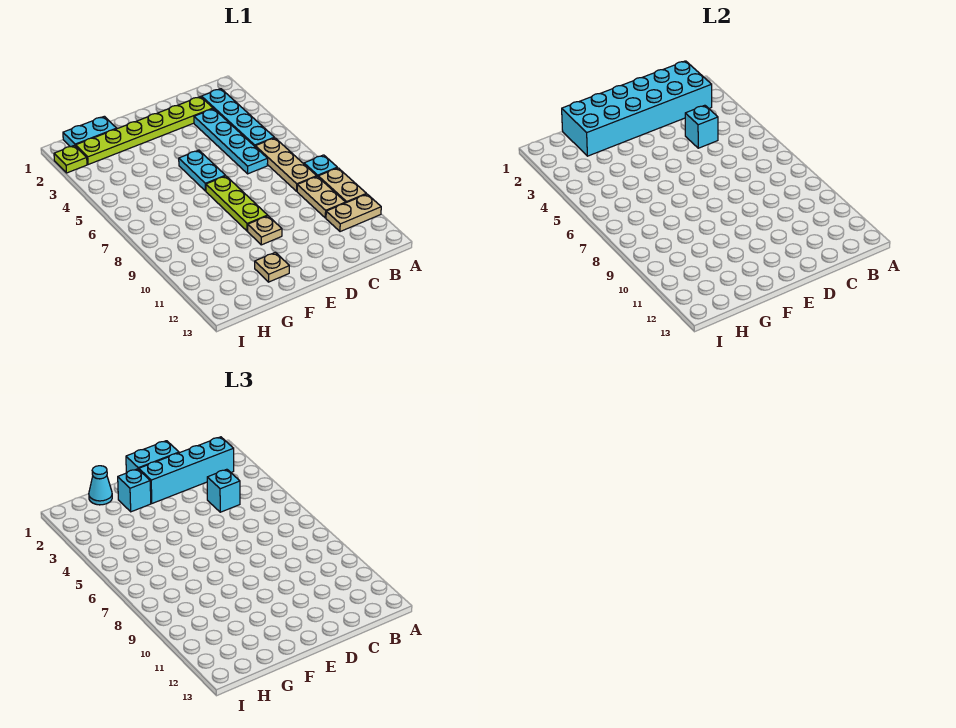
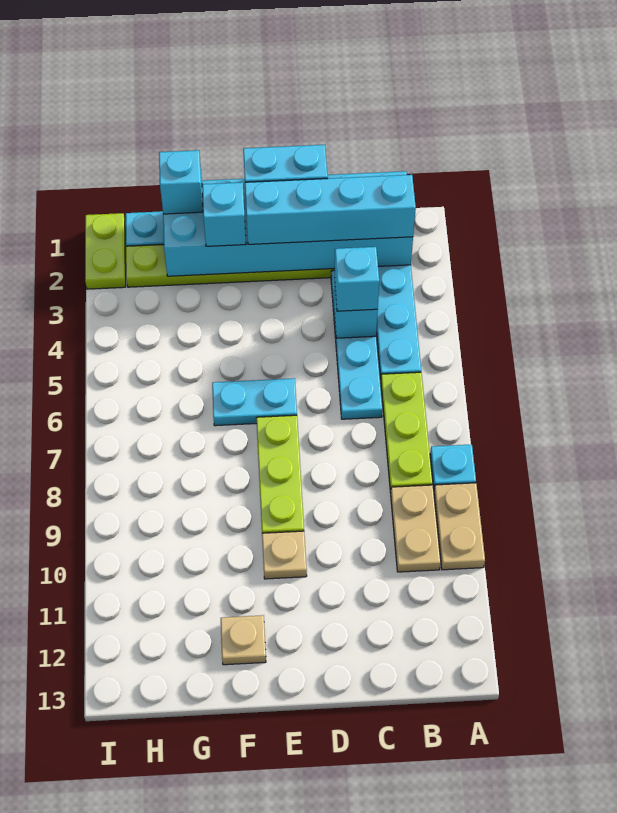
tan plate A11:B11 level 1 -> none
tan plate B6:B8 level 1 -> lime plate B6:B8 level 1
cyan plate E5:E6 level 1 -> cyan plate E6:F6 level 1
cyan cone G1 level 3 -> cyan brick G1 level 3
lime plate I2 level 1 -> lime plate I1:I2 level 1

